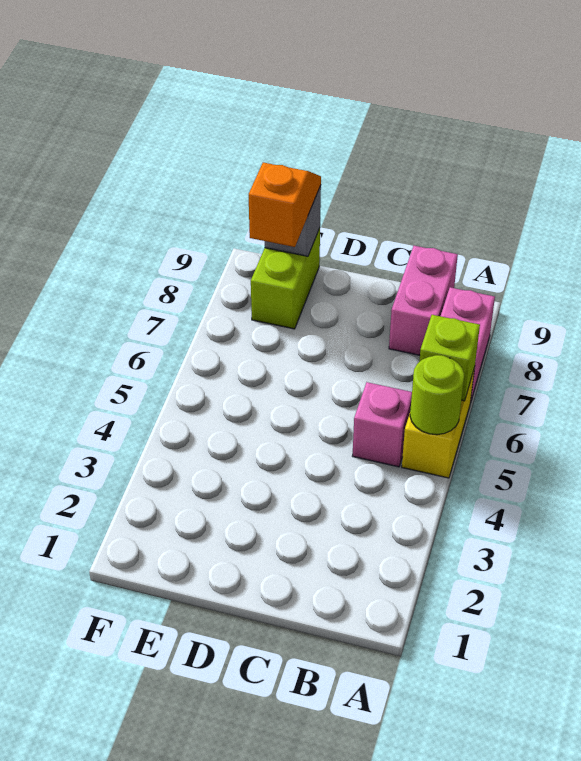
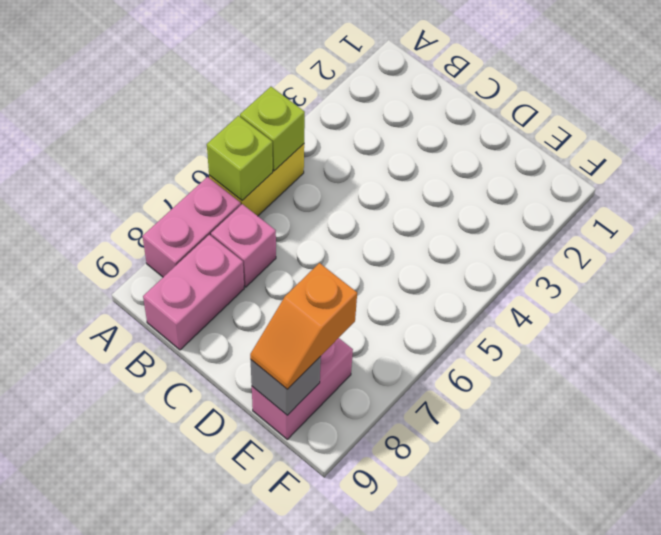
lime round brick A5 level 2 -> lime brick A5 level 2
pink brick B5 level 1 -> pink brick B7 level 1
lime brick E8:E9 level 1 -> pink brick E8:E9 level 1

